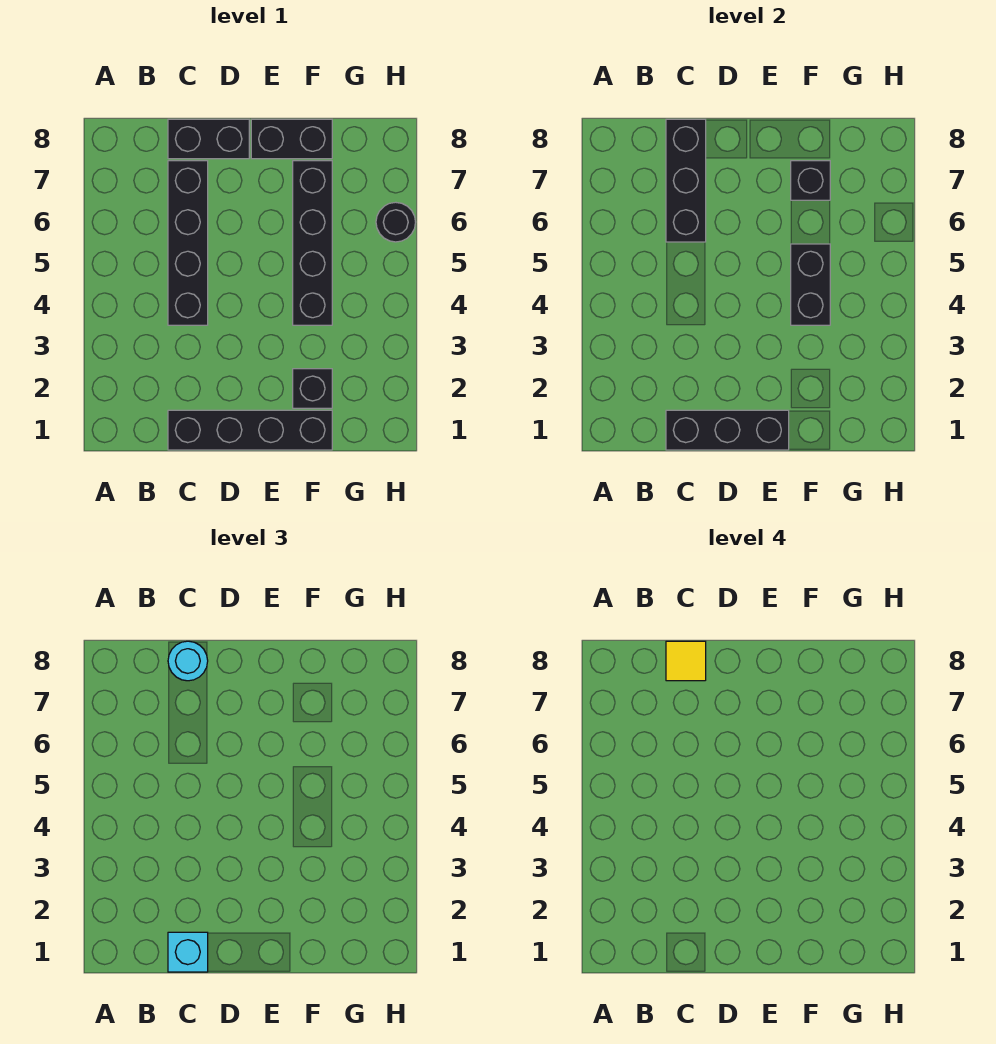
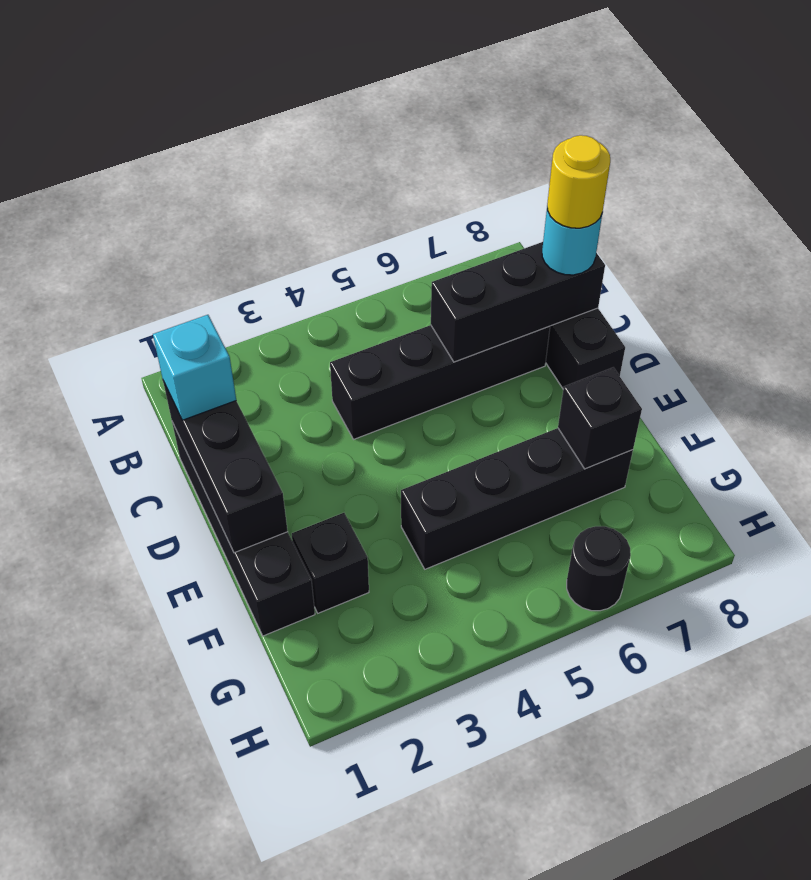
yellow tile C8 level 4 -> yellow round brick C8 level 4
black brick E8:F8 level 1 -> none
black brick F4:F5 level 2 -> none

